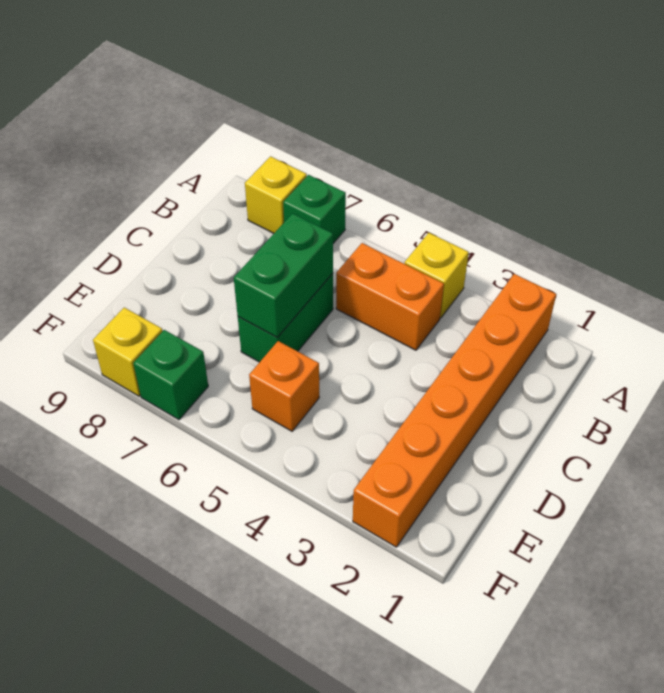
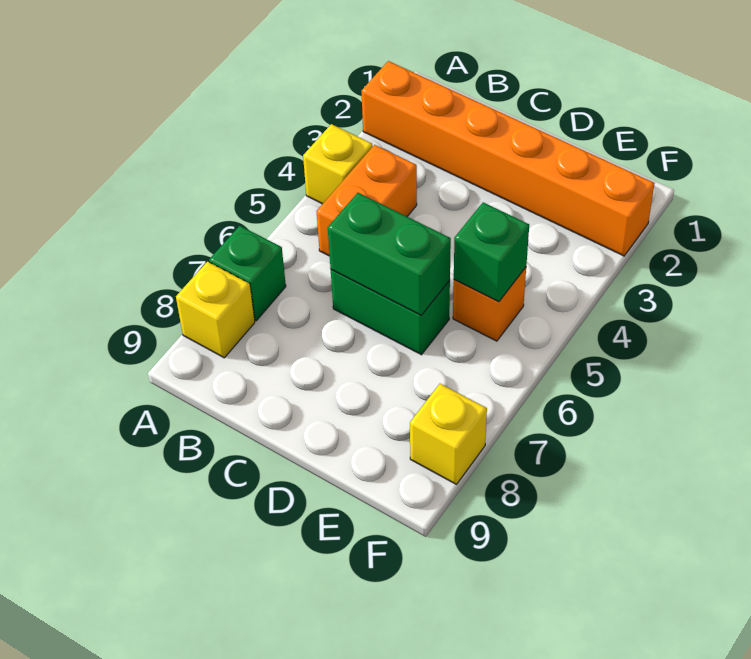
green brick F7 level 1 -> green brick E5 level 2

